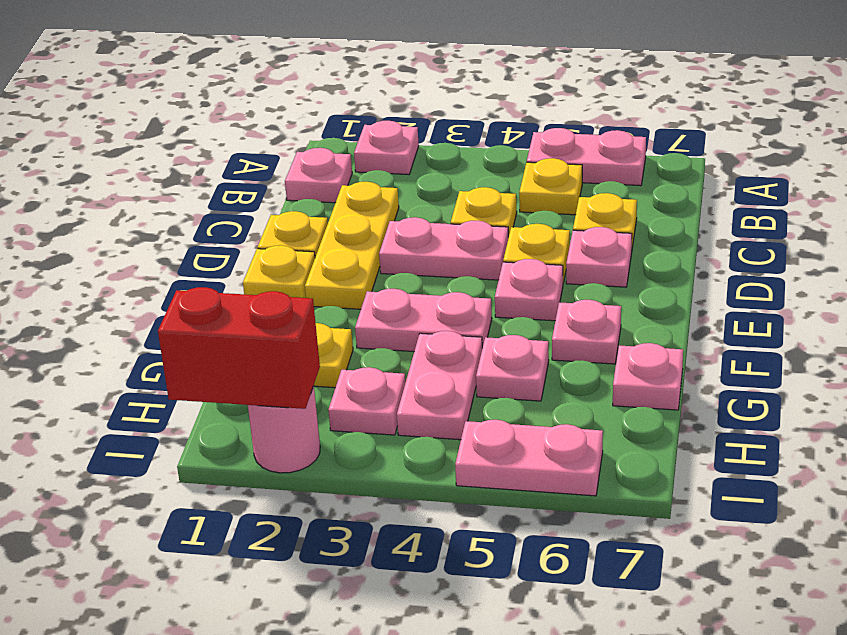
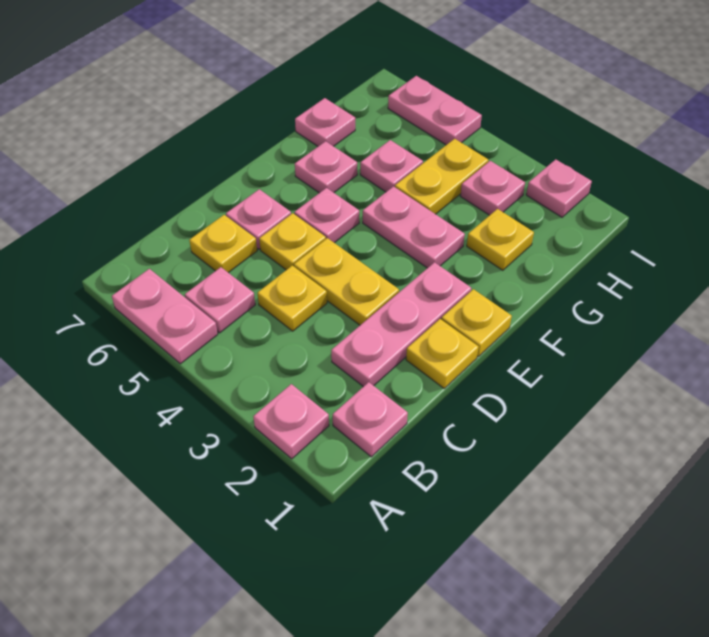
yellow plate B5 level 1 -> pink plate B5 level 1
yellow plate C2:E2 level 1 -> pink plate C2:E2 level 1
pink plate D3:D4 level 1 -> yellow plate D3:D4 level 1
pink plate G4:H4 level 1 -> yellow plate G4:H4 level 1
red brick I1:I2 level 2 -> none
pink round brick I2 level 1 -> pink plate I2 level 1

